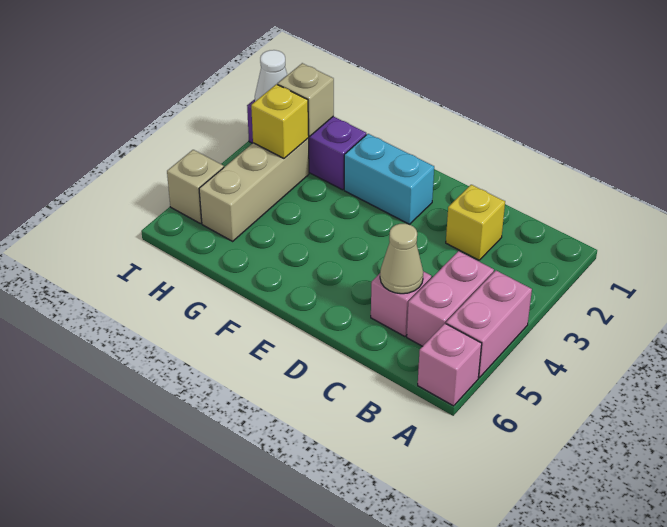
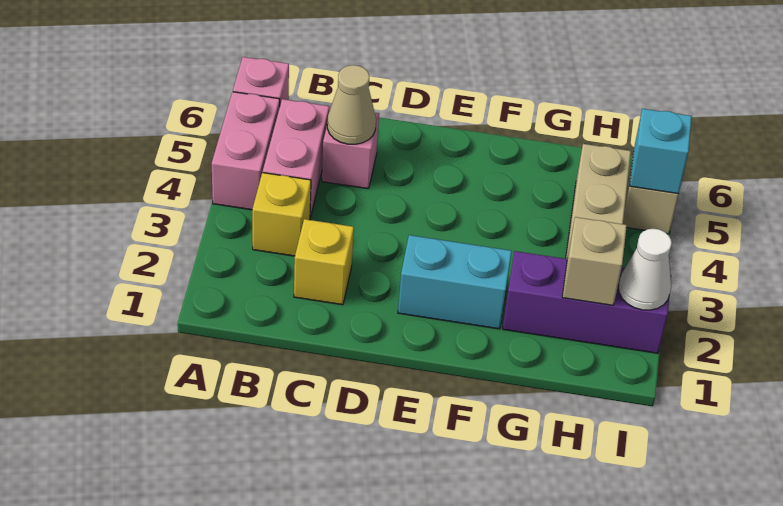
yellow brick H3 level 2 -> yellow brick B3 level 1
none -> cyan brick I5 level 2

